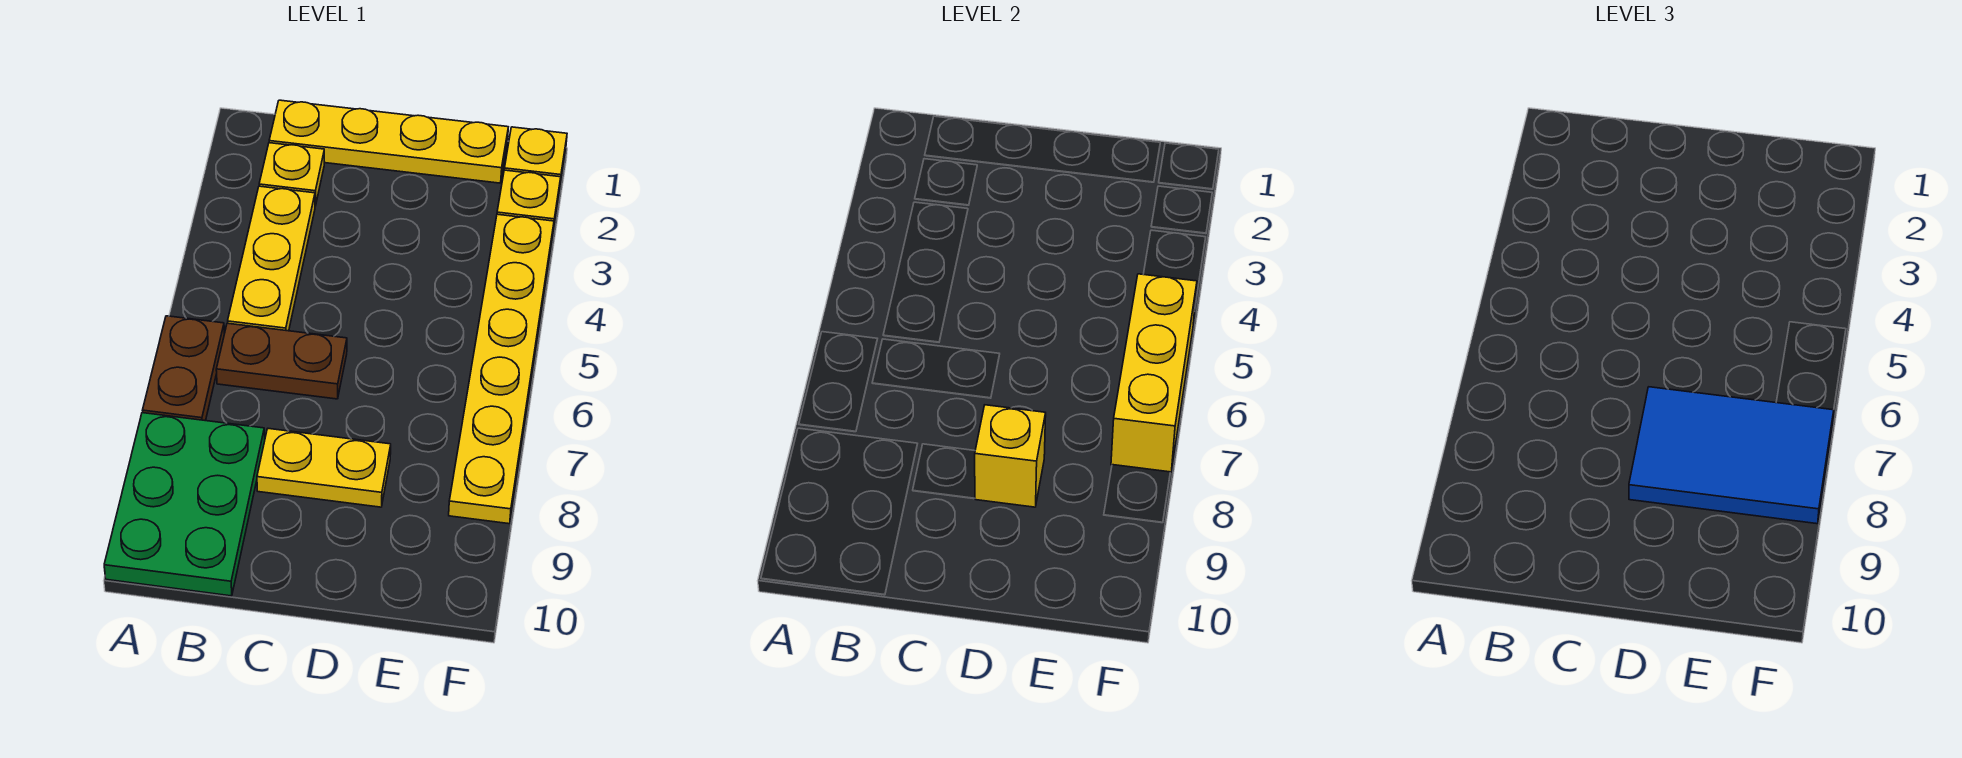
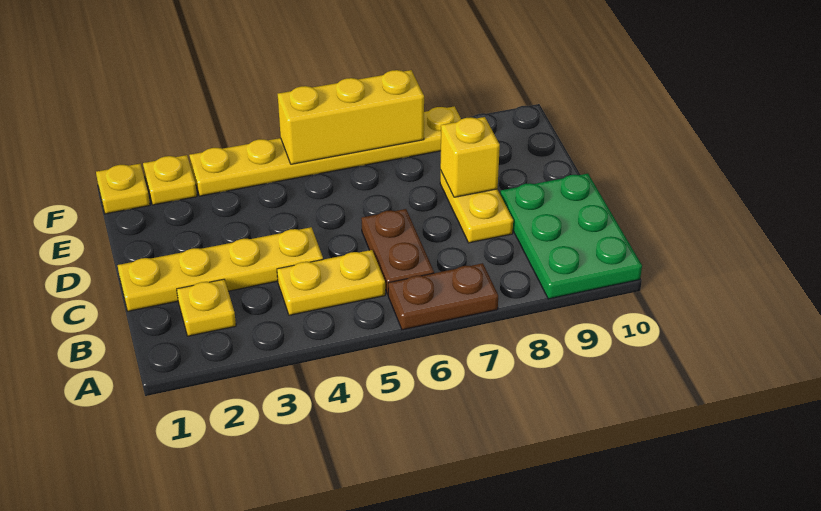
green plate A8:B10 level 1 -> green plate A9:C10 level 1
yellow plate B1:E1 level 1 -> yellow plate C1:C4 level 1
yellow plate B3:B5 level 1 -> yellow plate B4:B5 level 1
blue tile D7:F8 level 3 -> none

